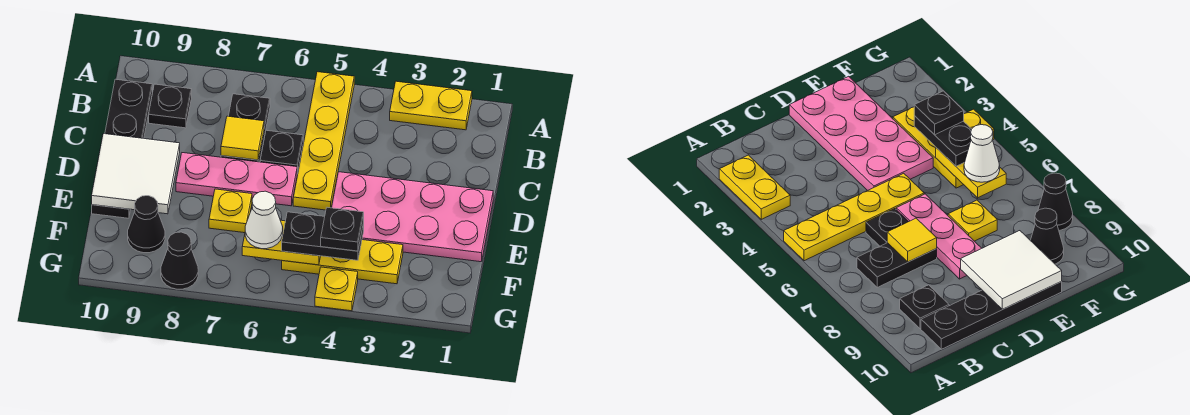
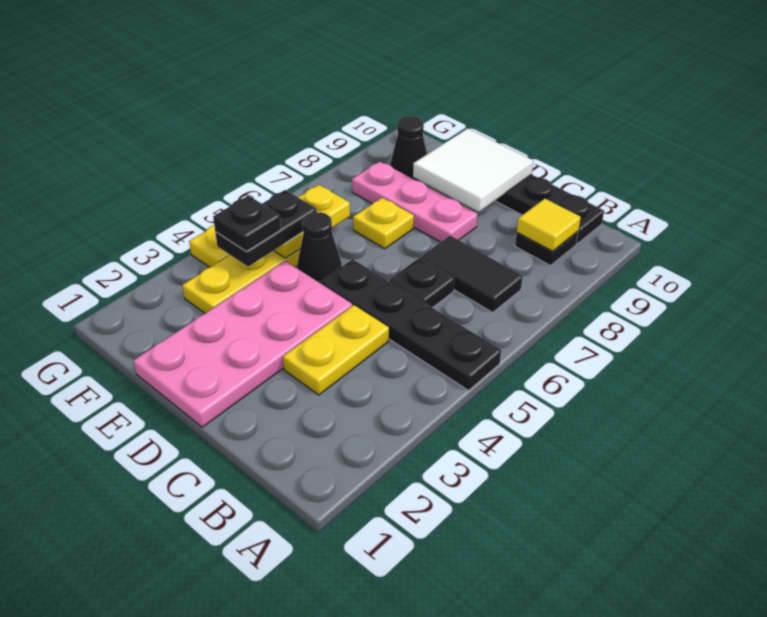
yellow plate A2:A3 level 1 -> yellow plate C3:C4 level 1
yellow plate A5:D5 level 1 -> black plate A5:D5 level 1
black plate B7:C7 level 1 -> black tile B7:C7 level 1
yellow tile C7 level 2 -> yellow tile B9 level 2
pink plate D6:D8 level 1 -> pink plate D8:F8 level 1
white cone F6 level 3 -> none
black cone G8 level 1 -> black cone E5 level 1

